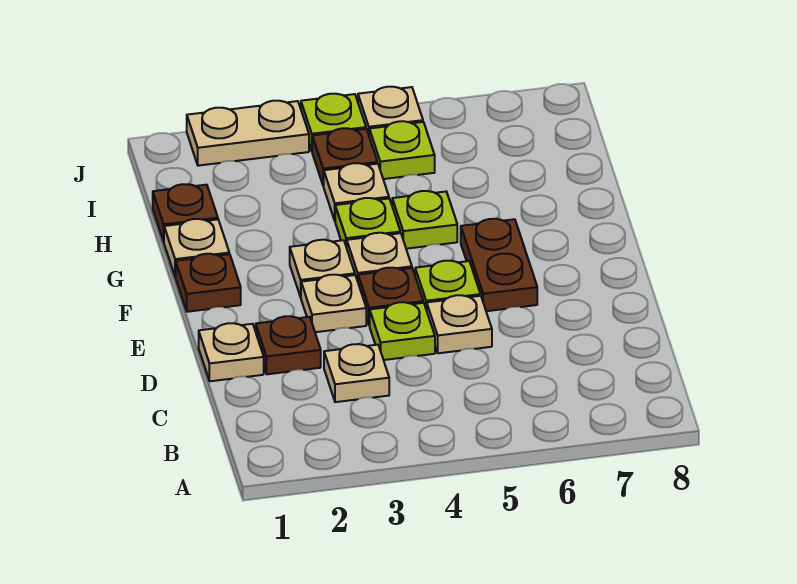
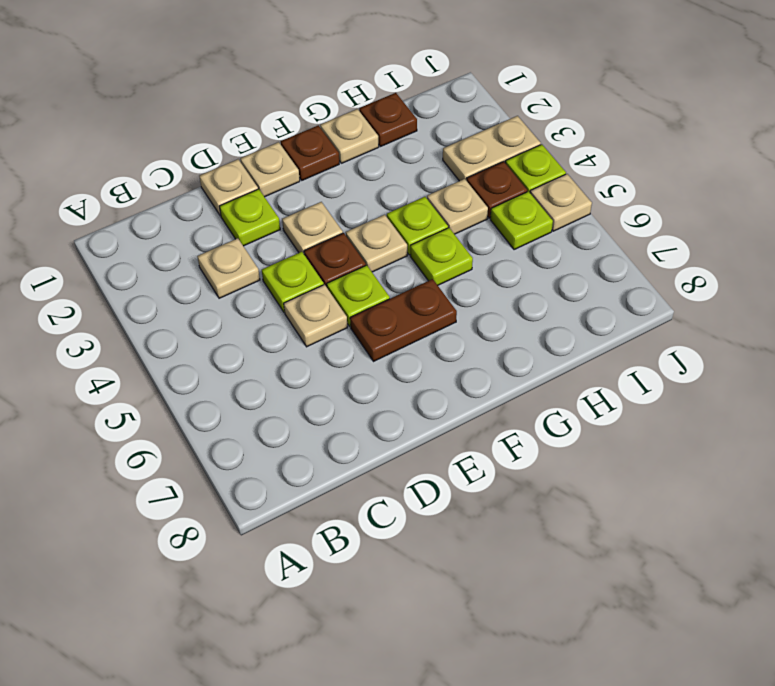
brown plate D2 level 1 -> lime plate D2 level 1
tan plate F3 level 1 -> tan plate E1 level 1
tan plate J2:J3 level 1 -> tan plate I3:J3 level 1

